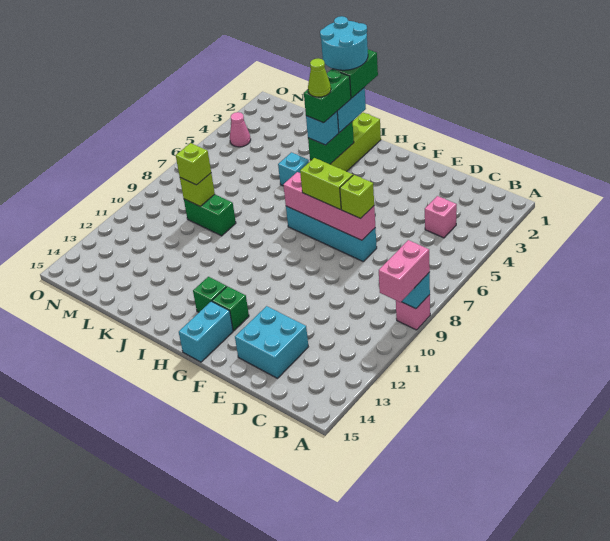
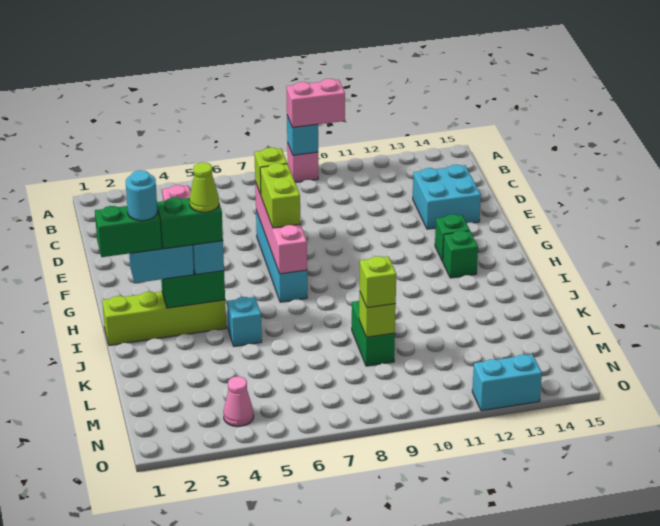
cyan brick G14:G15 level 1 -> cyan brick O12:O13 level 1
cyan round brick I1:J2 level 5 -> cyan round brick I2 level 5

